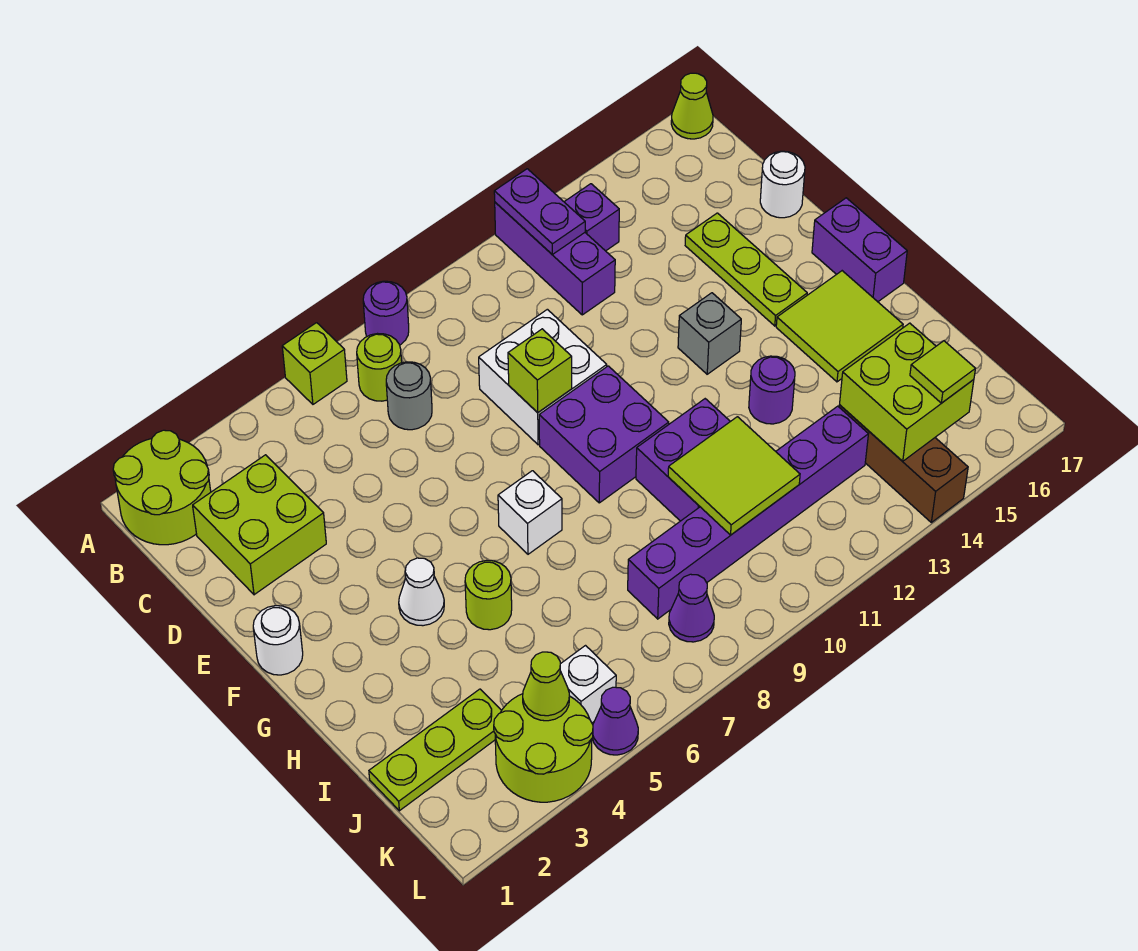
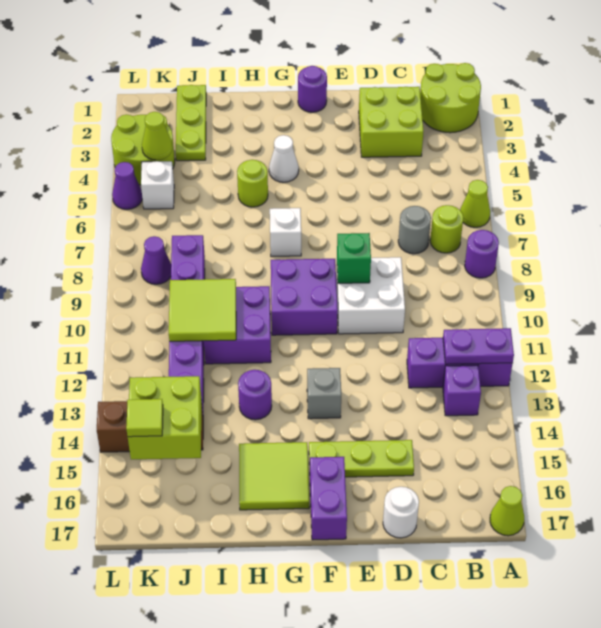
lime brick A6 level 1 -> lime cone A6 level 1
lime brick E9 level 2 -> green brick E9 level 2
white round brick F1 level 1 -> purple round brick F1 level 1
purple brick F17:G17 level 1 -> purple brick F16:F17 level 1

